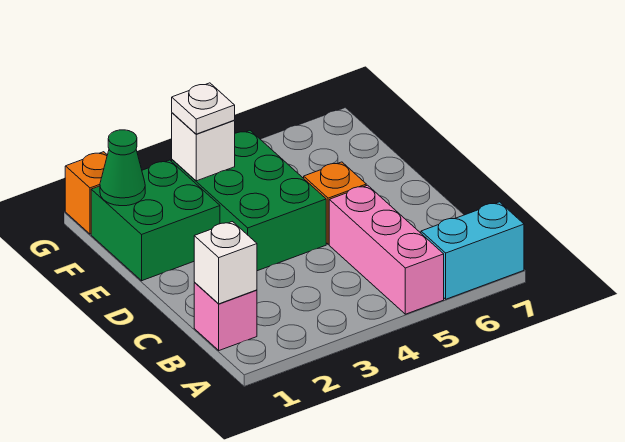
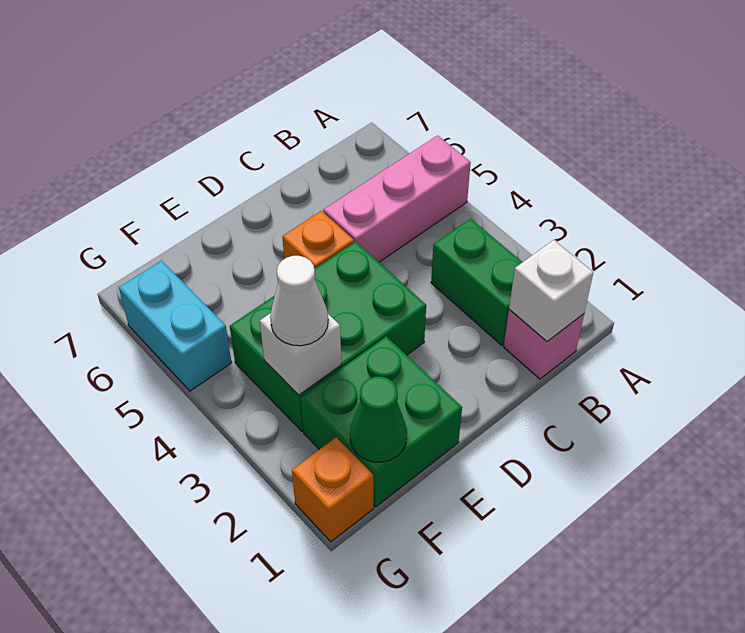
cyan brick A6:A7 level 1 -> cyan brick G5:G6 level 1
none -> green brick B2:B3 level 1
white plate F3 level 3 -> white cone F3 level 3

